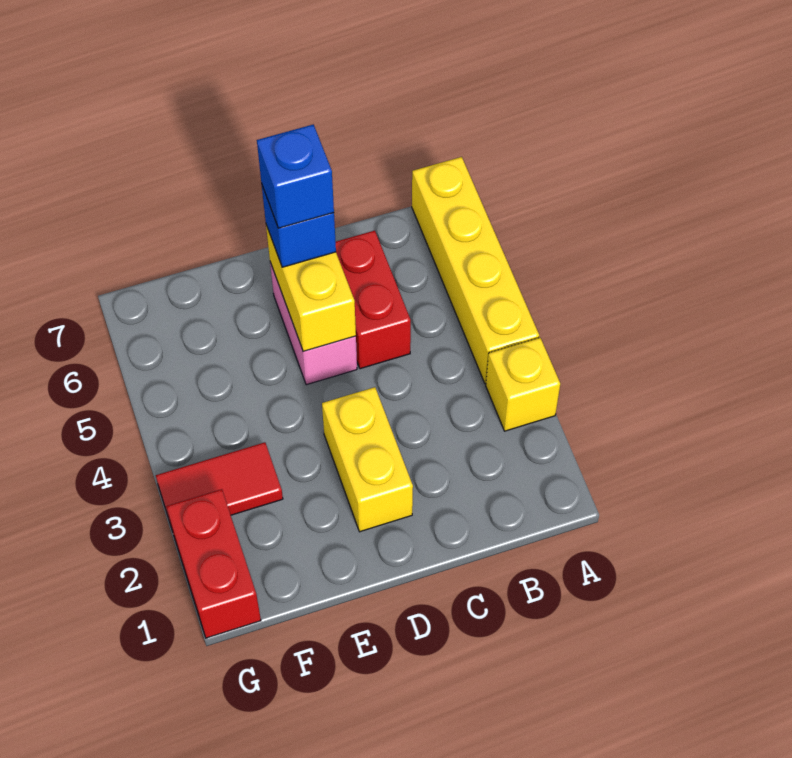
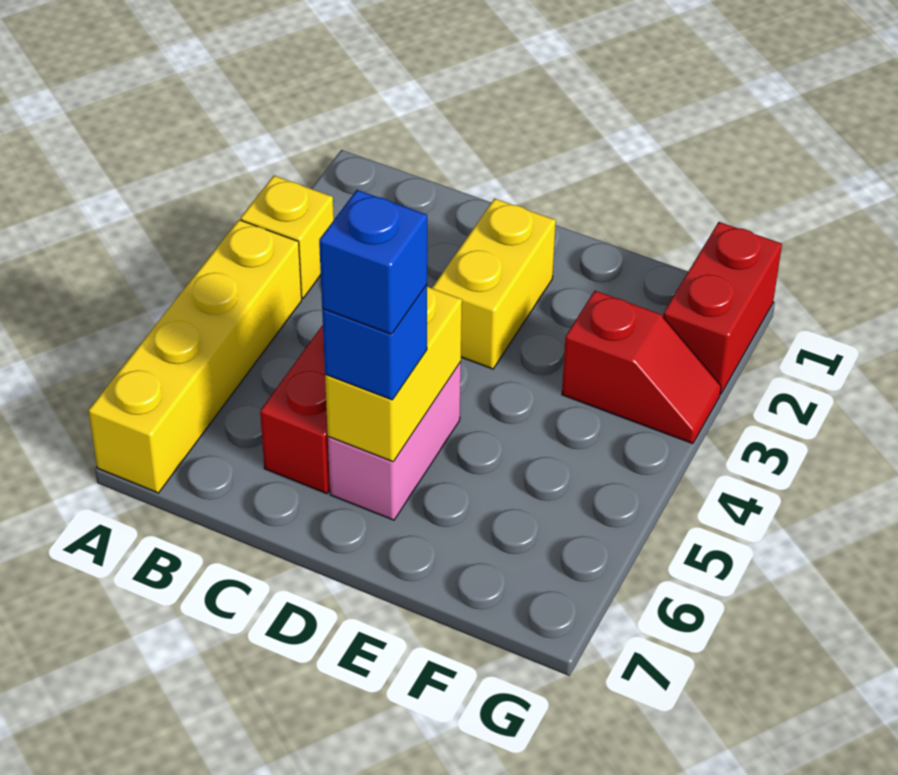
red tile F3:G3 level 1 -> red slope F3:G3 level 1 top F

